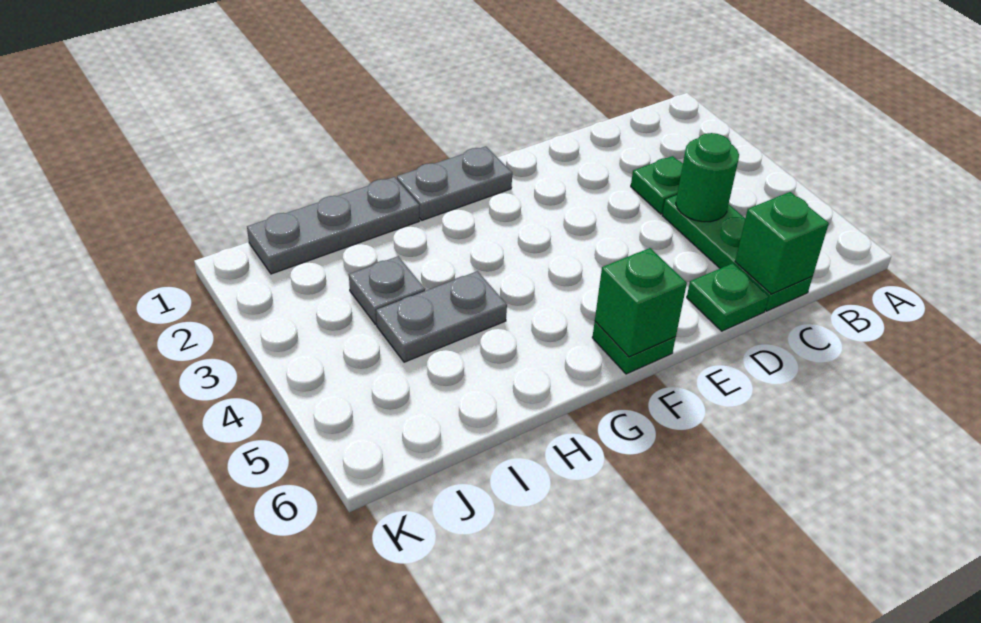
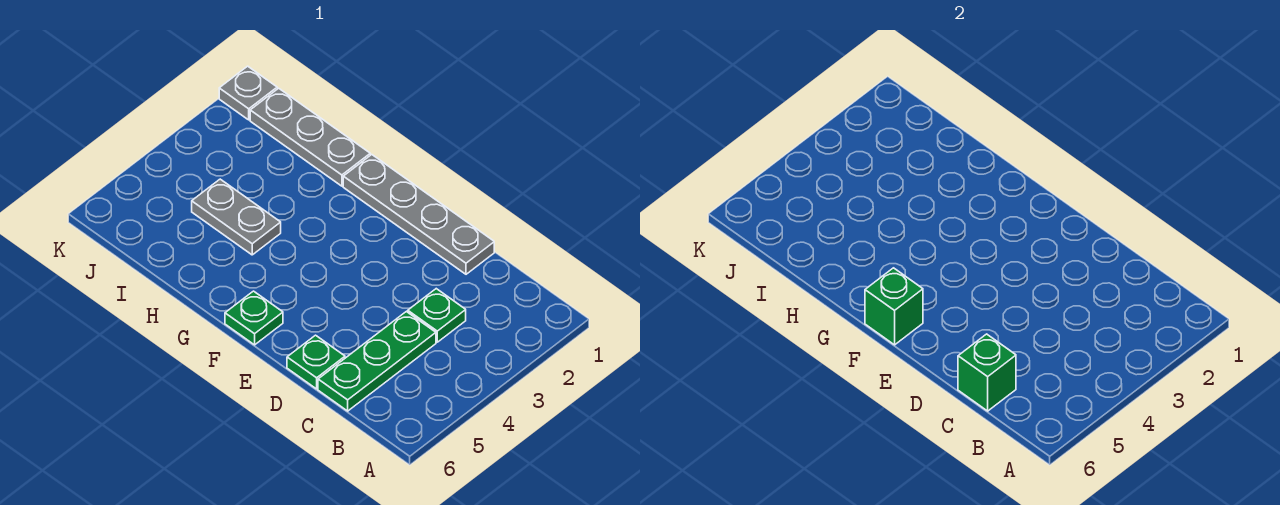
green round brick C4 level 2 -> none
grey plate F1:G1 level 1 -> grey plate D1:G1 level 1
grey plate I3 level 1 -> grey plate K1 level 1

